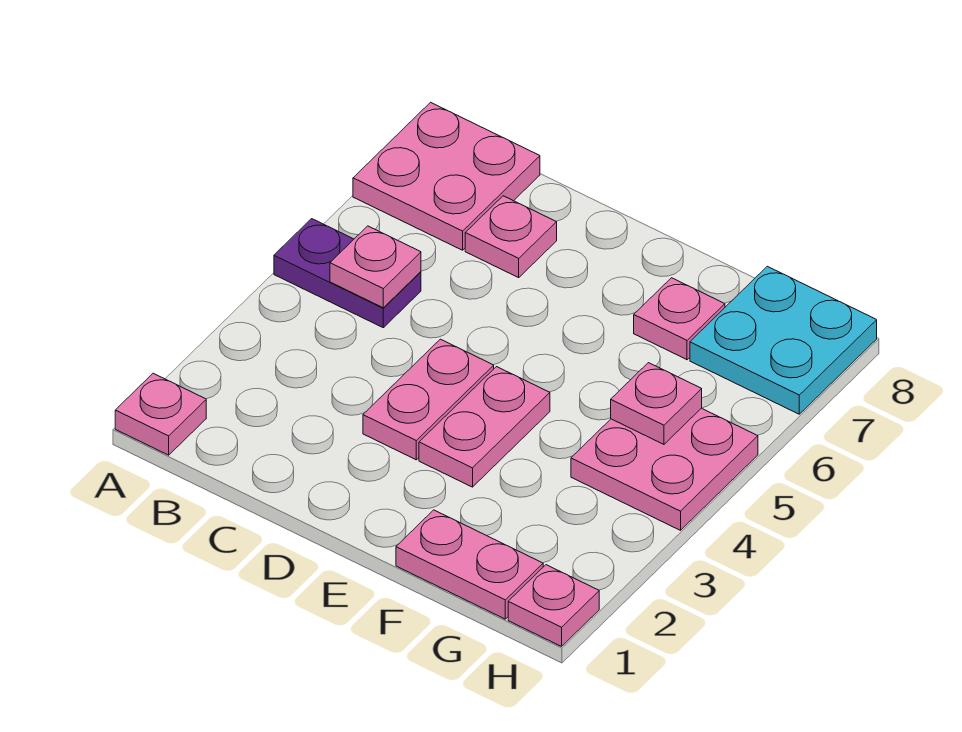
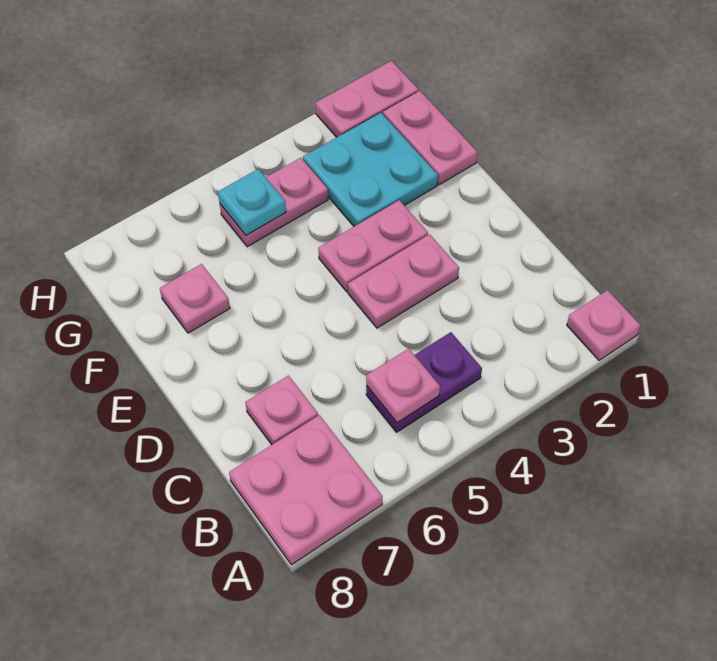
purple plate A5:B5 level 1 -> purple plate B4:B5 level 1
pink plate G4:H5 level 1 -> pink plate G4:G5 level 1
pink plate G5 level 2 -> cyan plate G5 level 2
cyan plate G7:H8 level 1 -> cyan plate F2:G3 level 1
pink plate H1 level 1 -> pink plate H1:H2 level 1

